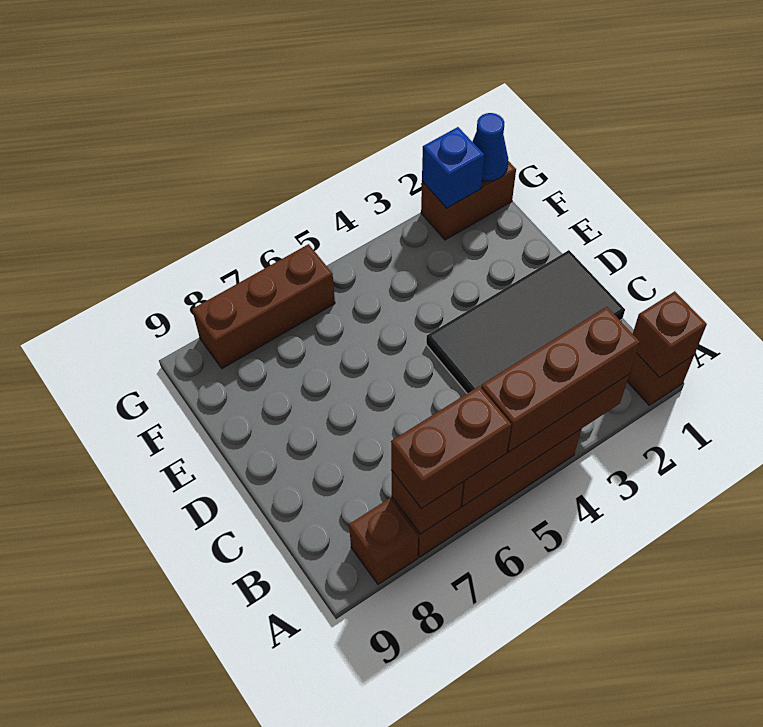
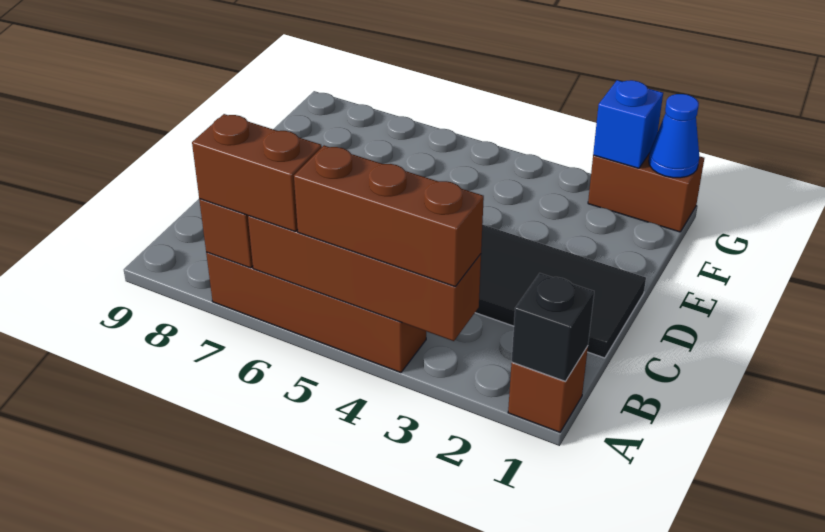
brown brick A1 level 2 -> black brick A1 level 2
brown brick A8 level 1 -> none
brown brick G6:G8 level 1 -> none

